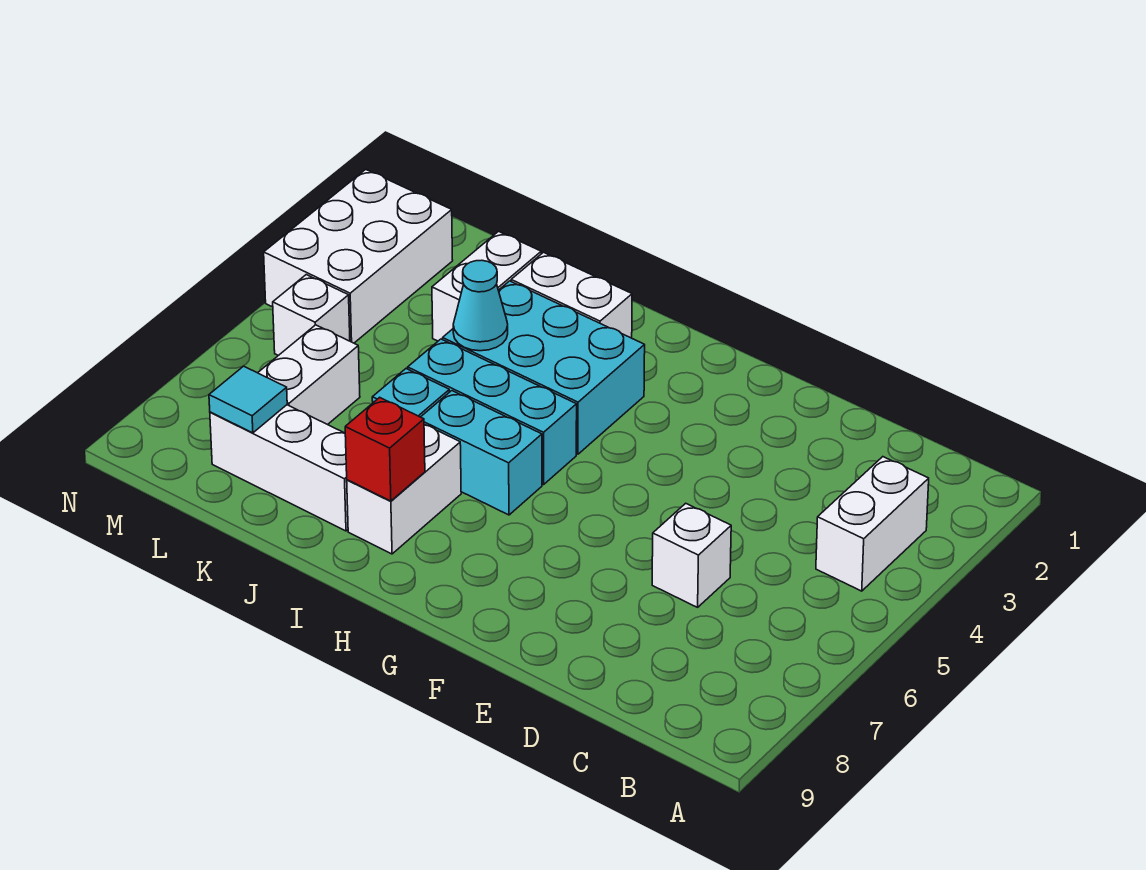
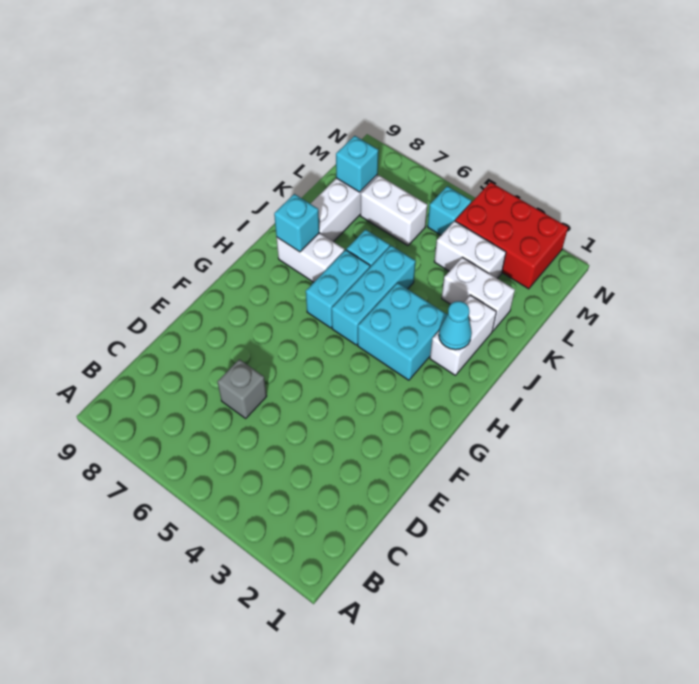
white brick B3:B4 level 1 -> white brick L3:L4 level 1
white brick D6 level 1 -> grey brick D6 level 1
cyan brick H3:J4 level 1 -> cyan brick H3:I4 level 1
red brick I8 level 2 -> cyan brick I8 level 2
cyan cone J4 level 2 -> cyan cone I2 level 2
cyan tile L8 level 2 -> cyan brick L8 level 2
white brick M2:N4 level 1 -> red brick M2:N4 level 1
white brick M5 level 1 -> cyan brick M5 level 1

